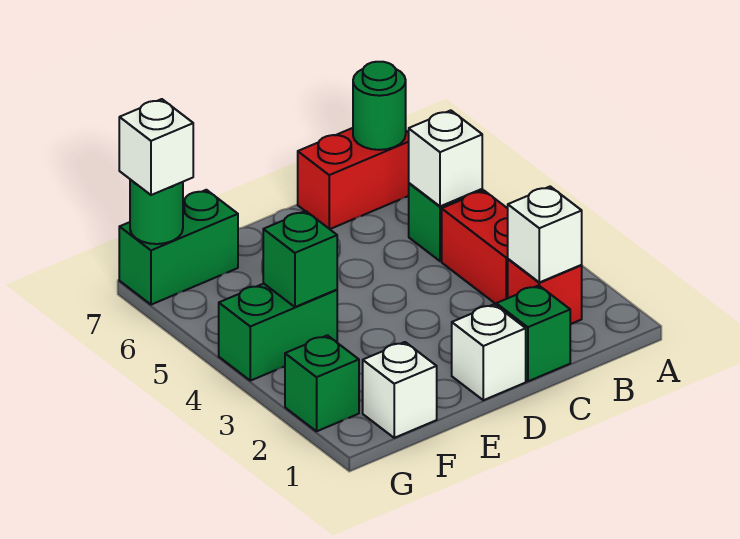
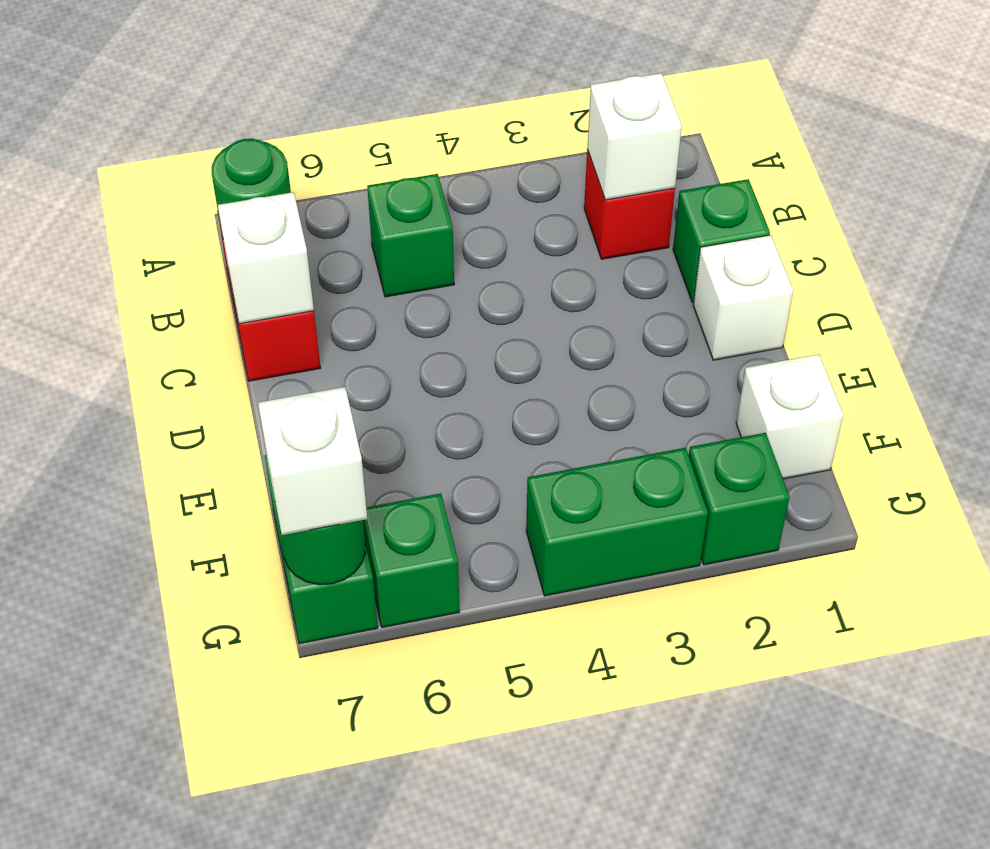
red brick B3:B4 level 1 -> none
white brick B5 level 2 -> white brick C7 level 2
green brick F4:G4 level 1 -> green brick G3:G4 level 1
green brick F4 level 2 -> green brick G6 level 1

